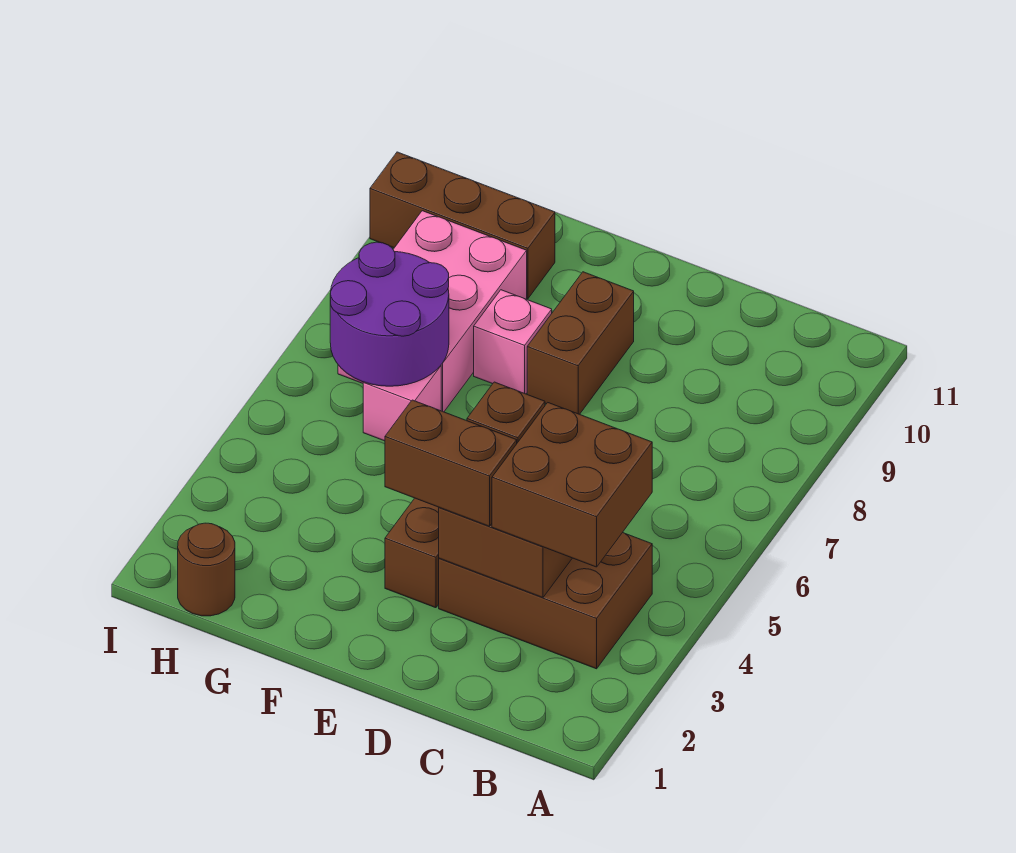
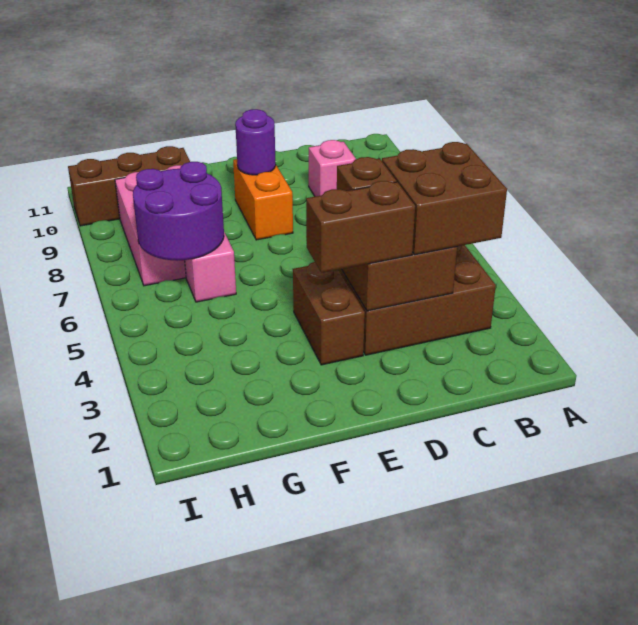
brown brick E8:E9 level 1 -> orange brick E8:E9 level 1
none -> purple round brick E9 level 2
pink brick F8 level 1 -> pink brick C9 level 1
brown round brick H1 level 1 -> none

